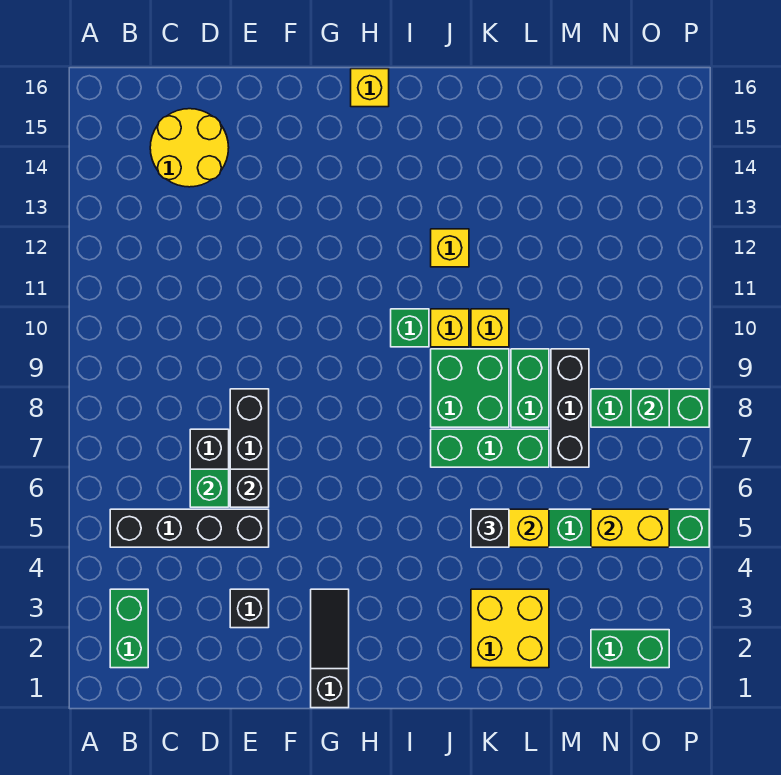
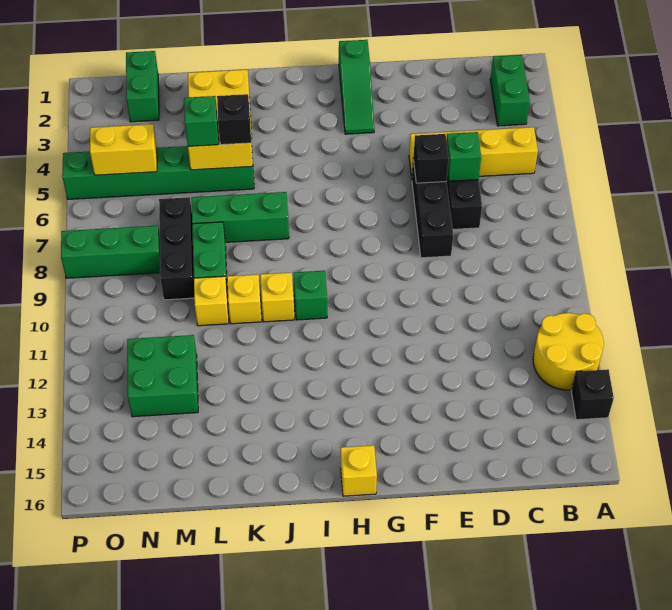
black brick B5:E5 level 1 -> yellow brick B5:E5 level 1
yellow round brick C14:D15 level 1 -> yellow round brick A12:B13 level 1
black brick E3 level 1 -> black brick A14 level 1
black slope G1:G3 level 1 top 1 -> green slope G1:G3 level 1 top 1
green brick J8:K9 level 1 -> green brick M12:N13 level 1
yellow brick J12 level 1 -> yellow brick L10 level 1
green brick N2:O2 level 1 -> green brick N1:N2 level 1
green brick O8 level 2 -> green brick L5 level 3

